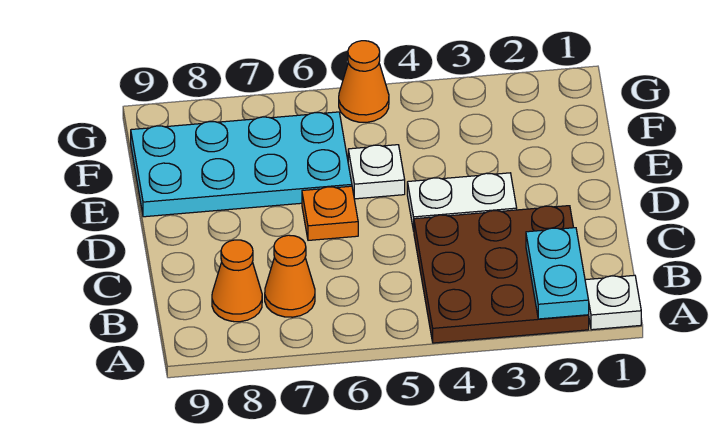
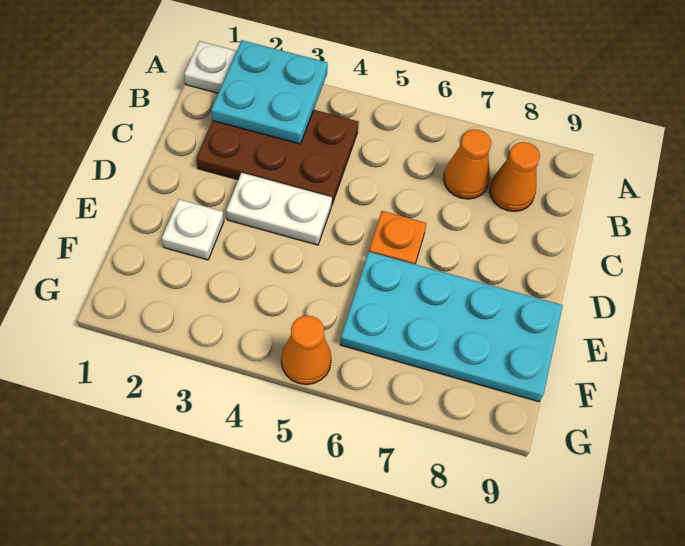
brown plate A2:C4 level 1 -> brown plate B2:C4 level 1
cyan plate A2:B2 level 2 -> cyan plate A2:B3 level 2
white plate E5 level 1 -> white plate E2 level 1

